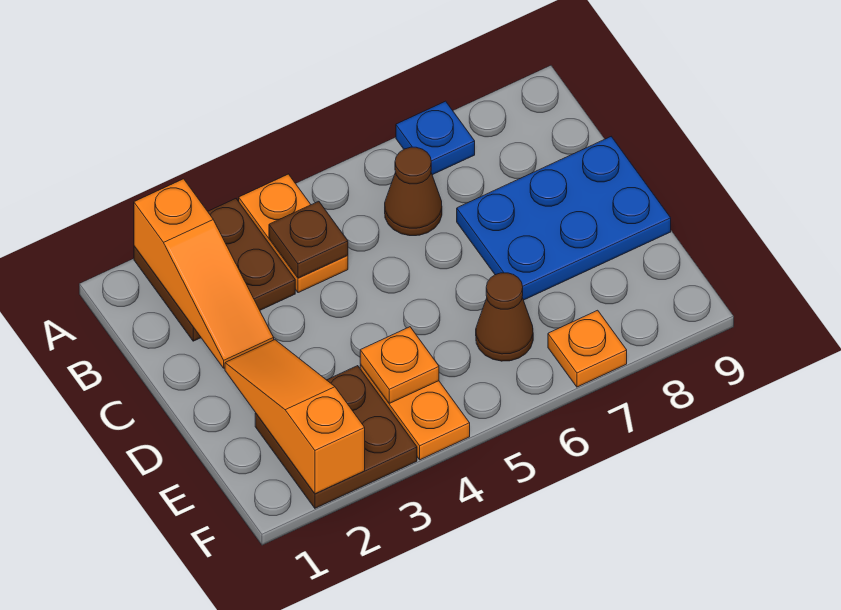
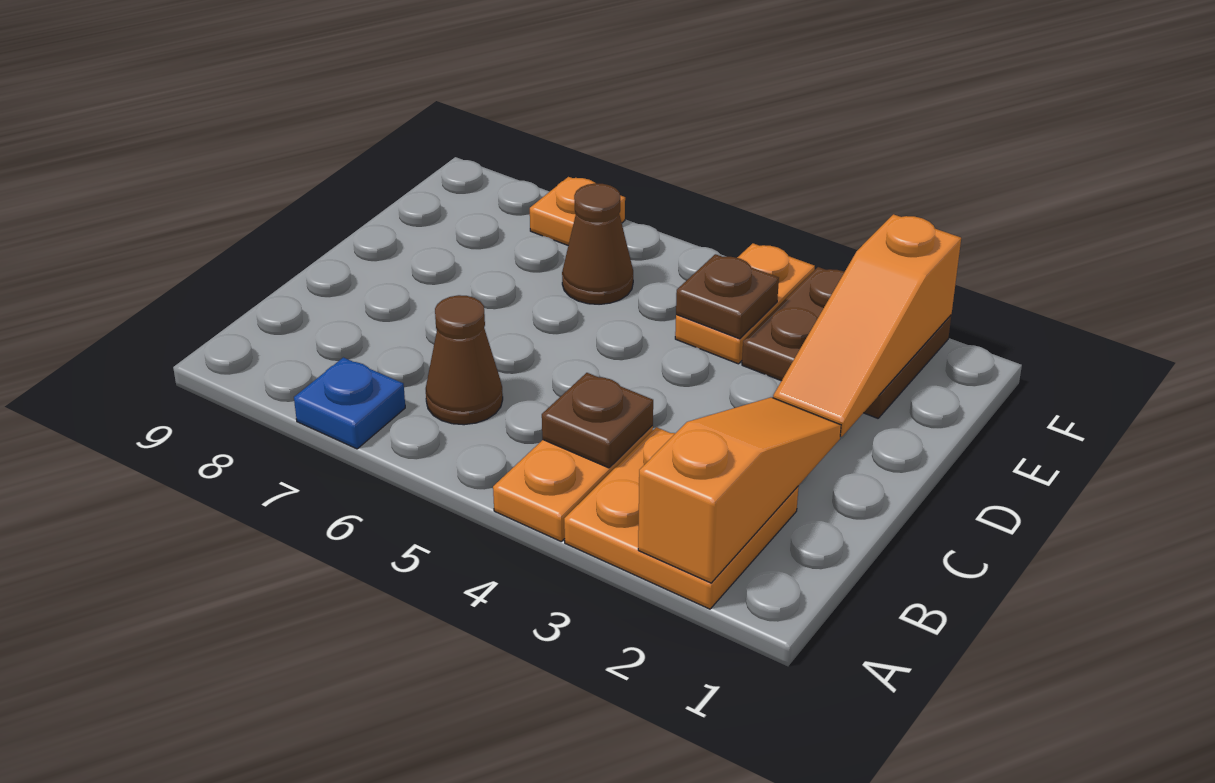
brown plate A2:B3 level 1 -> orange plate A2:B3 level 1
blue plate C7:D9 level 1 -> none
orange plate E4 level 2 -> brown plate E4 level 2

